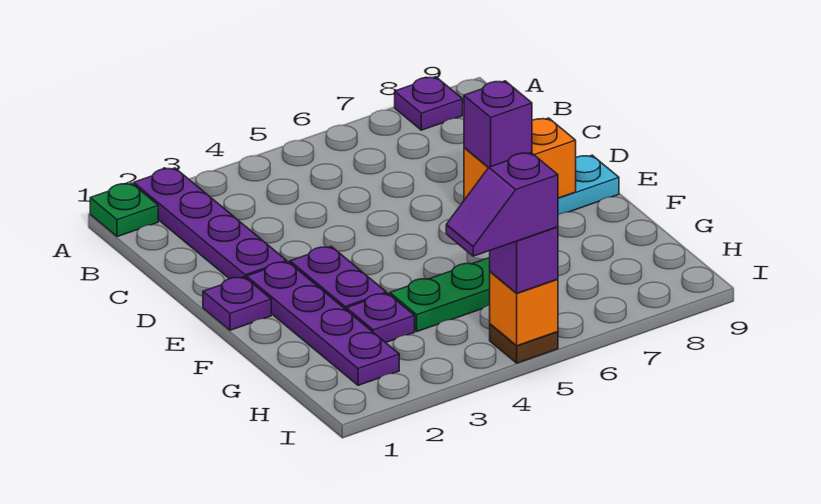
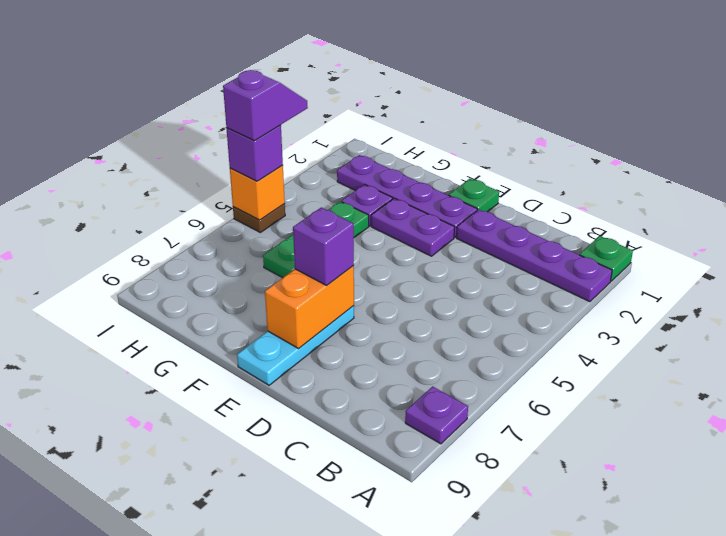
purple plate E1 level 1 -> green plate E1 level 1

